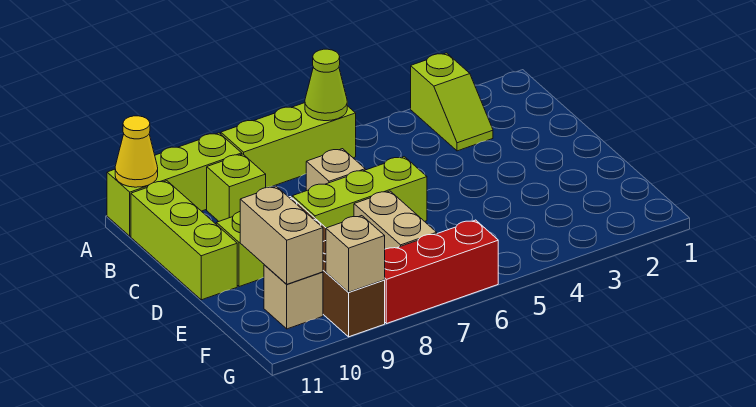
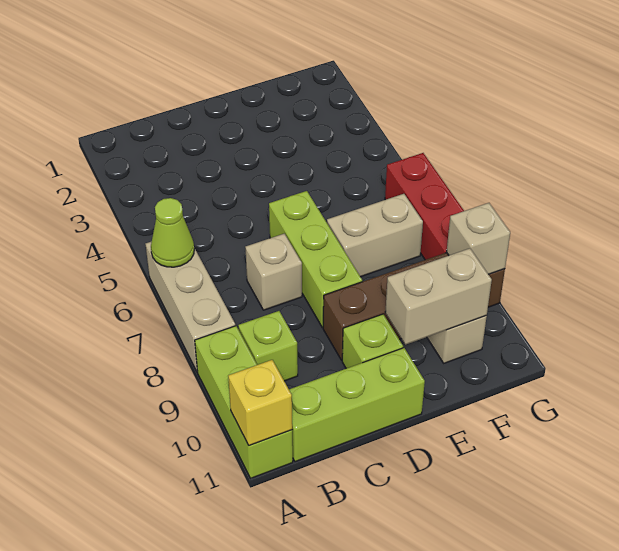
lime slope A3:B3 level 1 top A -> none
lime brick A6:A8 level 1 -> tan brick A6:A8 level 1
yellow cone A11 level 2 -> yellow brick A11 level 2

